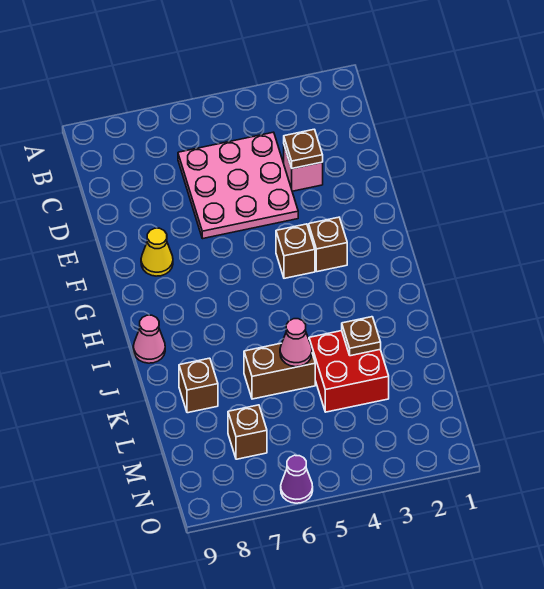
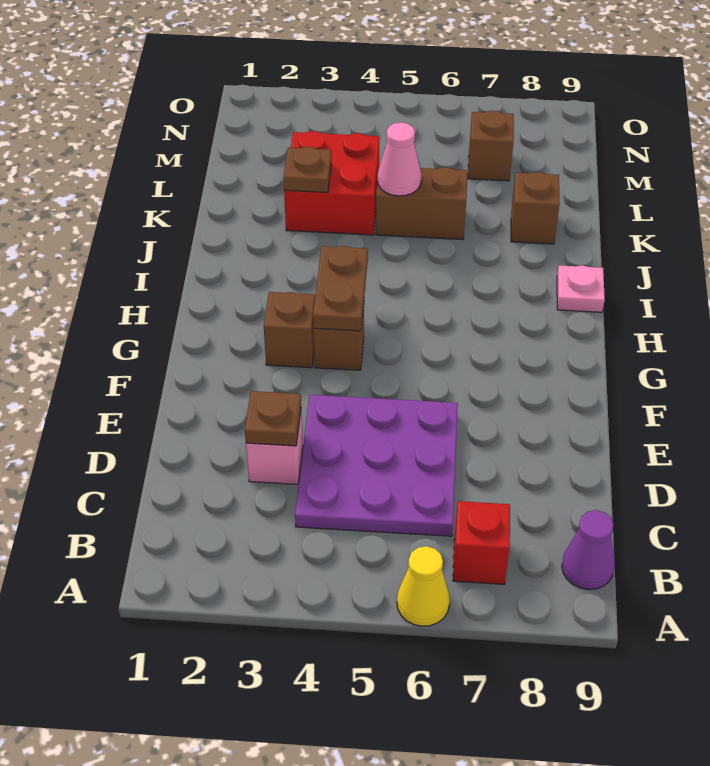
none -> red brick B7 level 1
pink plate C4:E6 level 1 -> purple plate C4:E6 level 1
yellow cone F8 level 1 -> yellow cone A6 level 1
none -> brown plate G4:H4 level 2
pink cone I9 level 1 -> pink plate I9 level 1
purple cone O6 level 1 -> purple cone B9 level 1

